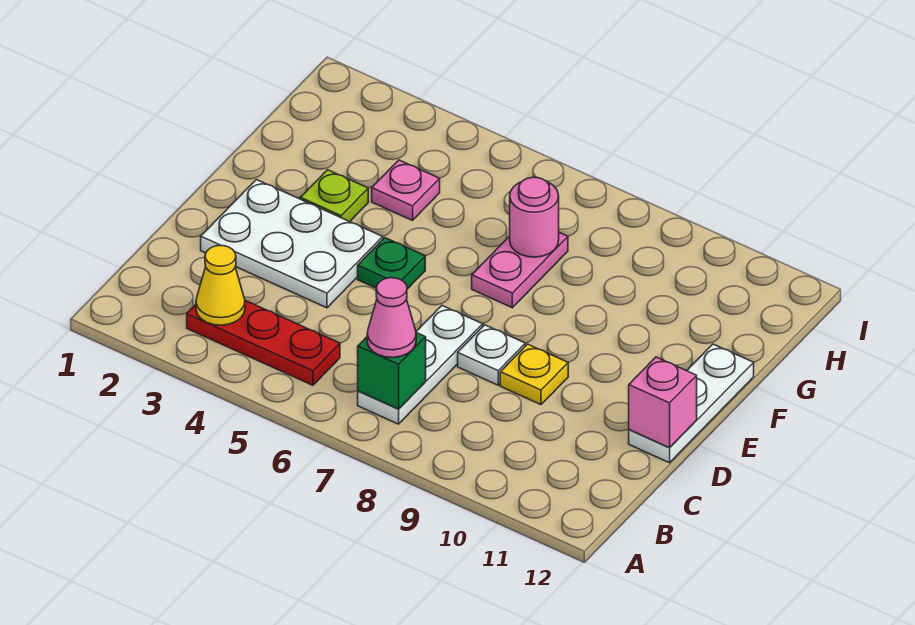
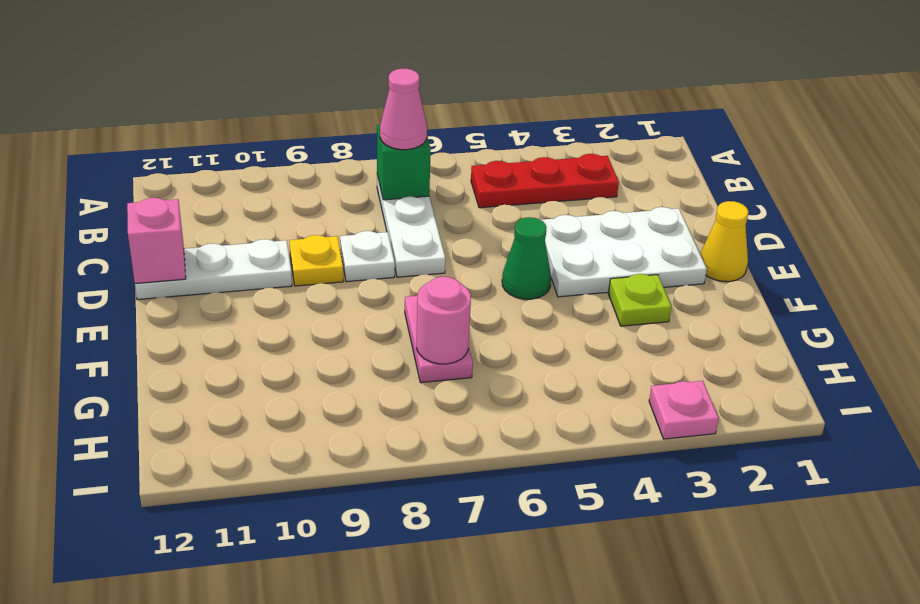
yellow cone B3 level 2 -> yellow cone E1 level 1
white plate D12:F12 level 1 -> white plate D10:D12 level 1
green plate E5 level 1 -> green cone E5 level 1
pink plate G4 level 1 -> pink plate I3 level 1

